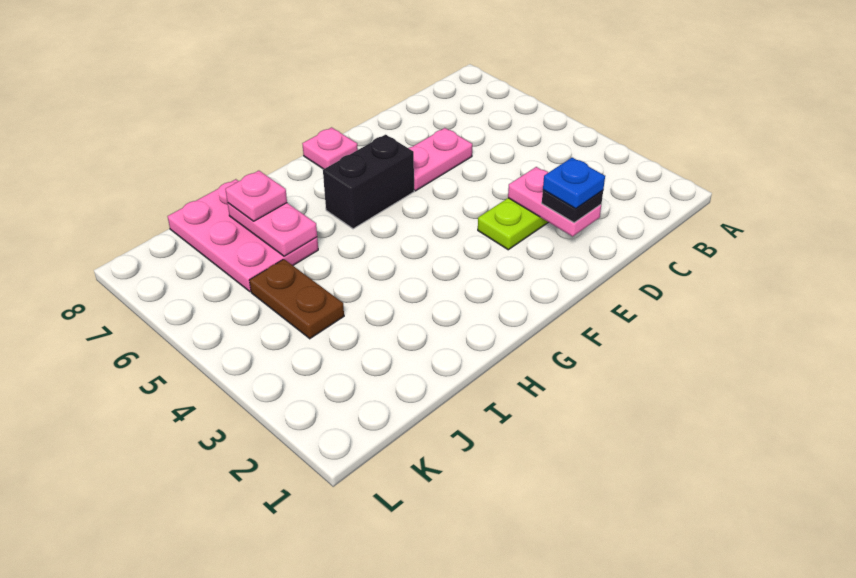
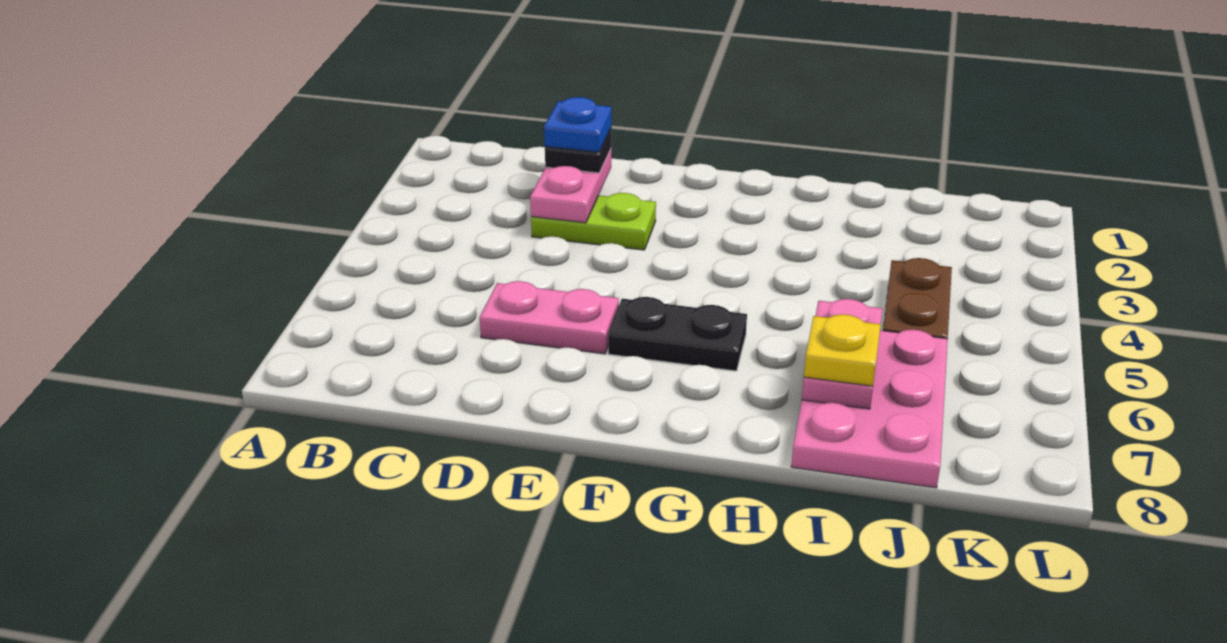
black brick F6:G6 level 1 -> black plate F6:G6 level 1
pink plate F8 level 1 -> none
pink plate I7 level 3 -> yellow plate I7 level 3

